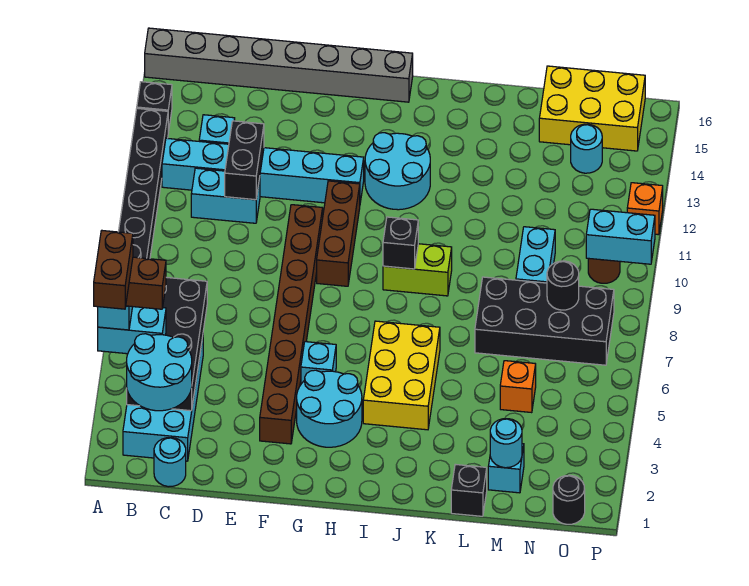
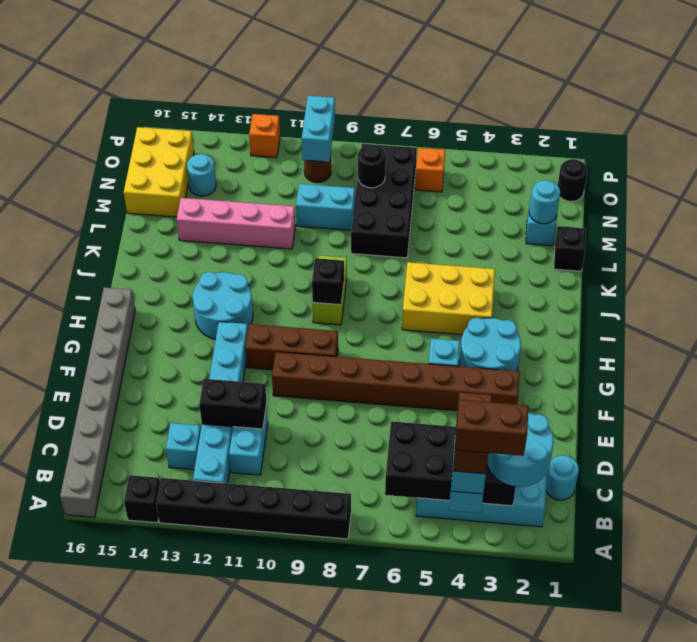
none -> pink brick L11:L14 level 1
orange brick M5 level 1 -> orange brick O6 level 1

